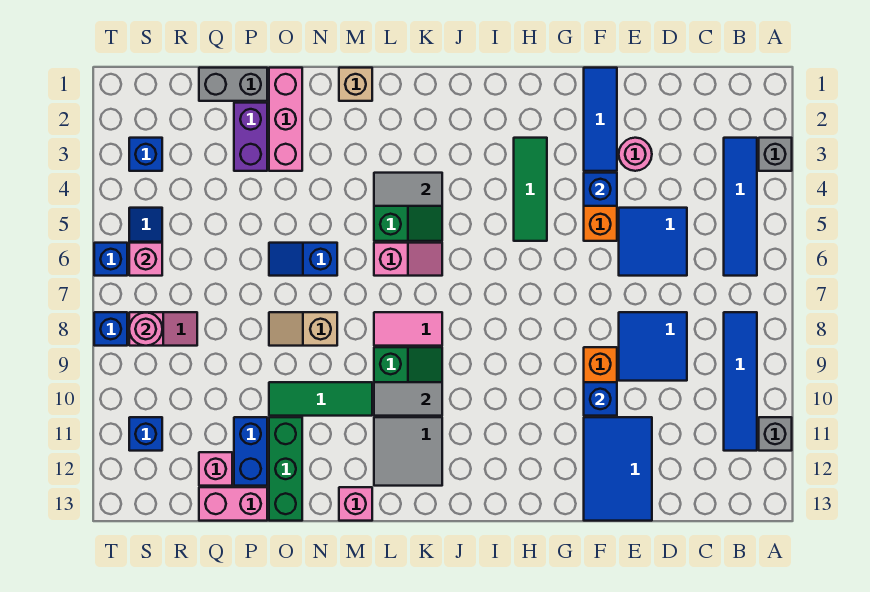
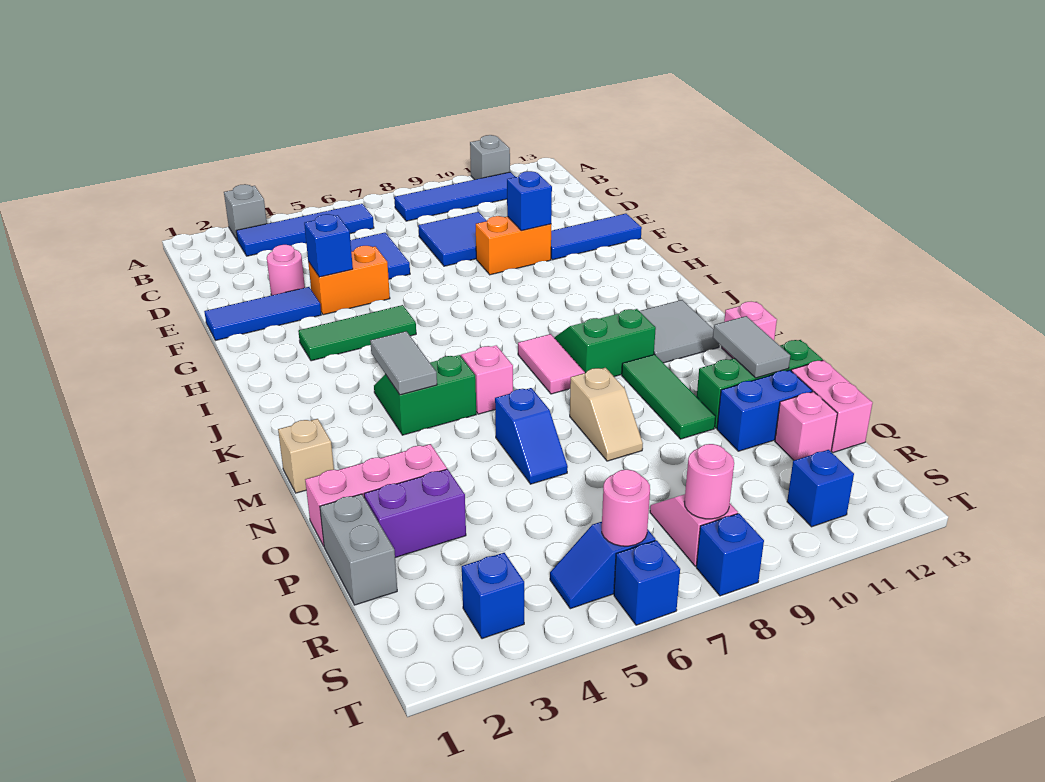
blue tile E11:F13 level 1 -> blue tile F11:F13 level 1
grey tile K10:L10 level 2 -> grey tile N12:O12 level 2
pink brick S6 level 2 -> pink round brick S6 level 2

